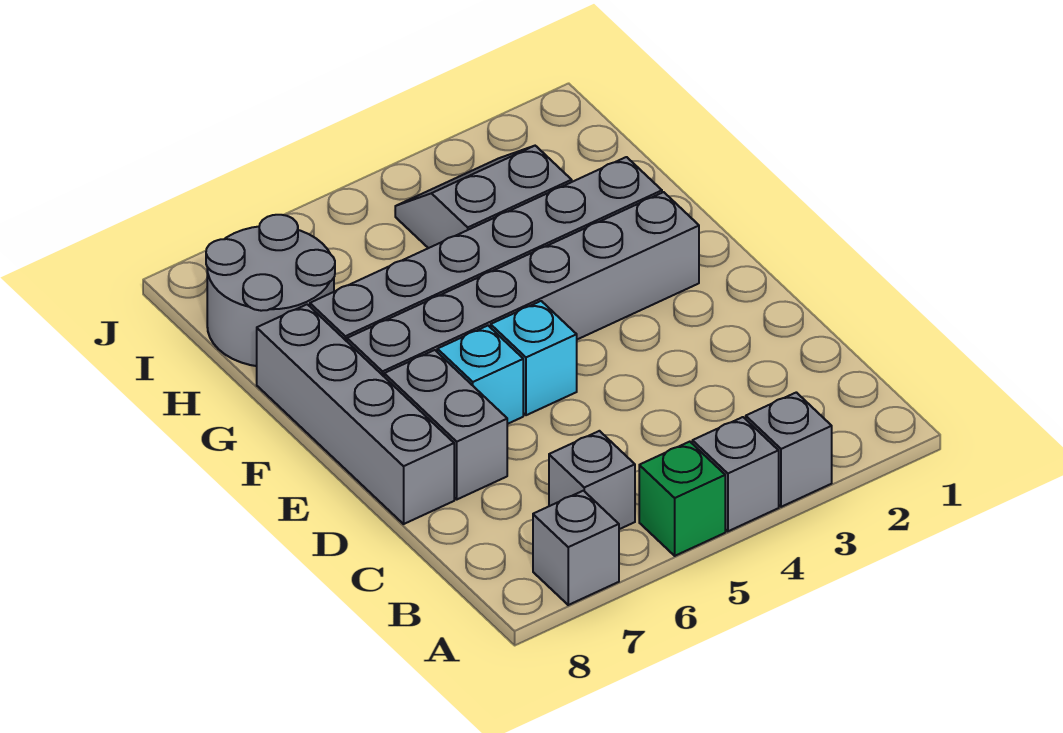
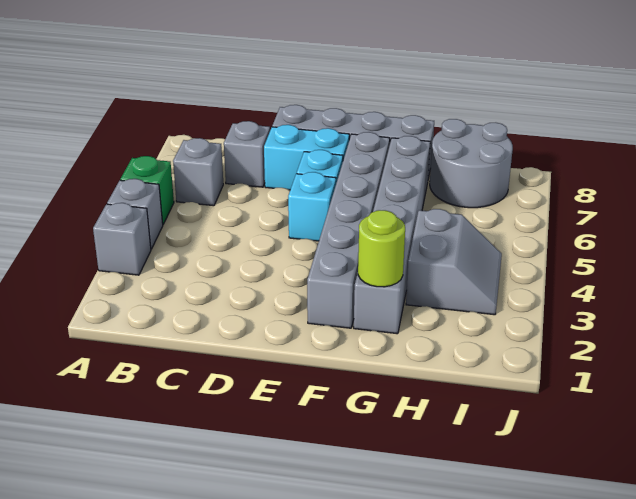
grey brick A7 level 1 -> grey brick C7 level 1
grey brick D7:E7 level 1 -> cyan brick D7:E7 level 1
none -> lime round brick G2 level 2

